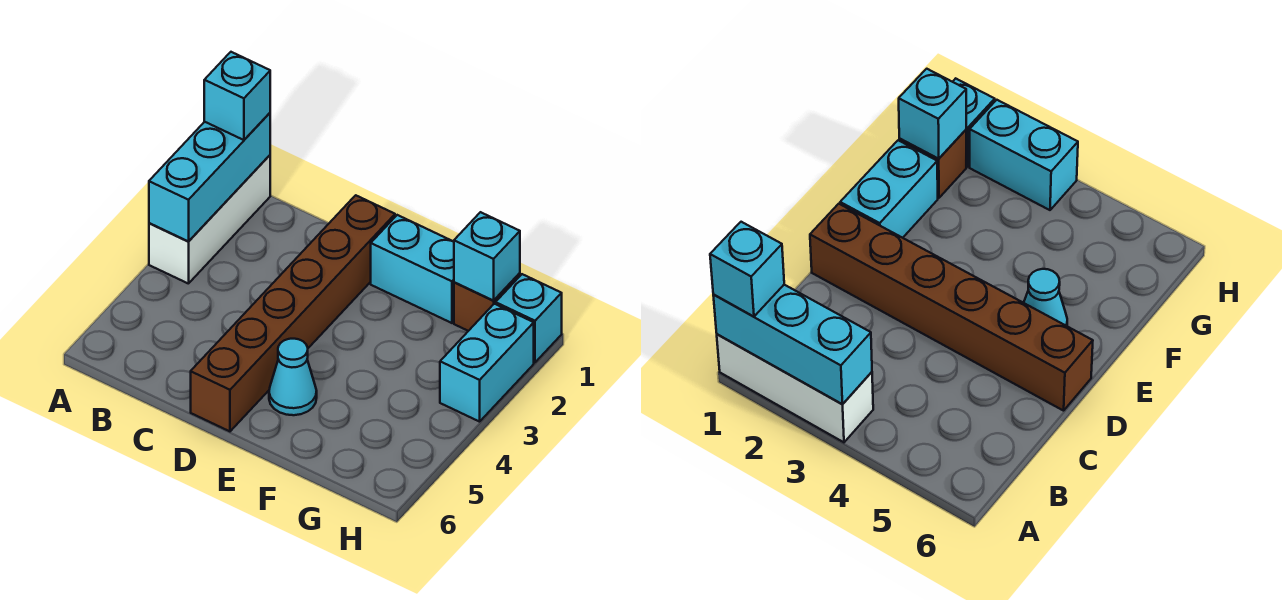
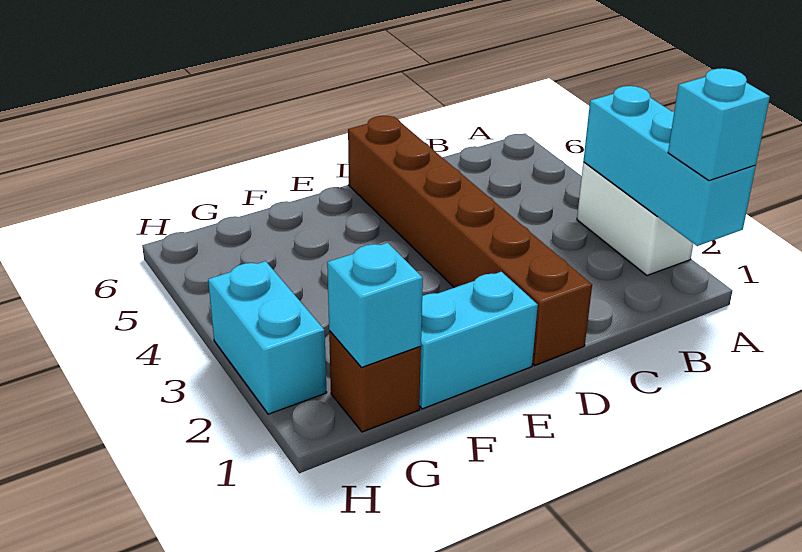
white brick A1:A3 level 1 -> white brick A2:A3 level 1
cyan cone E5 level 1 -> none
cyan brick H1 level 1 -> none

